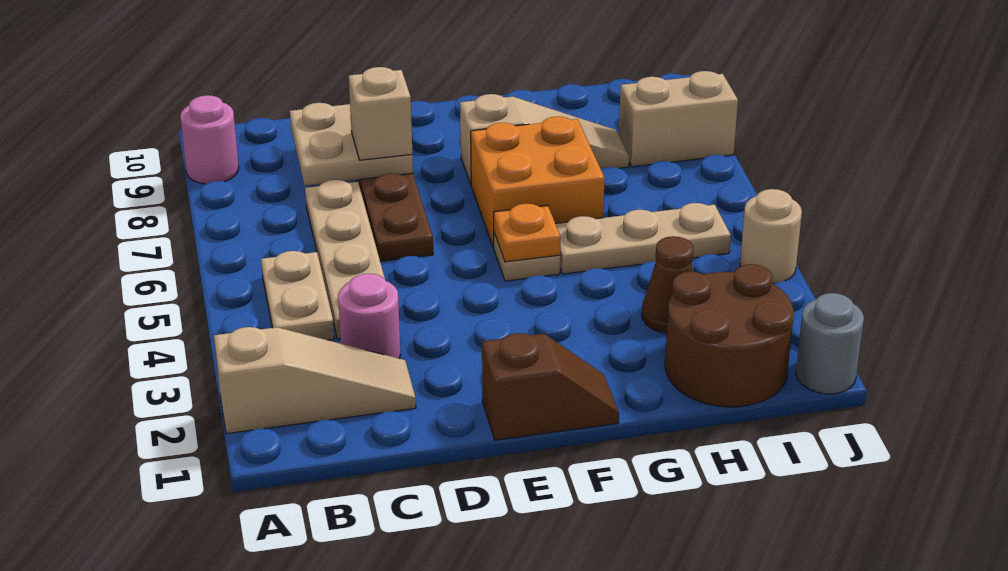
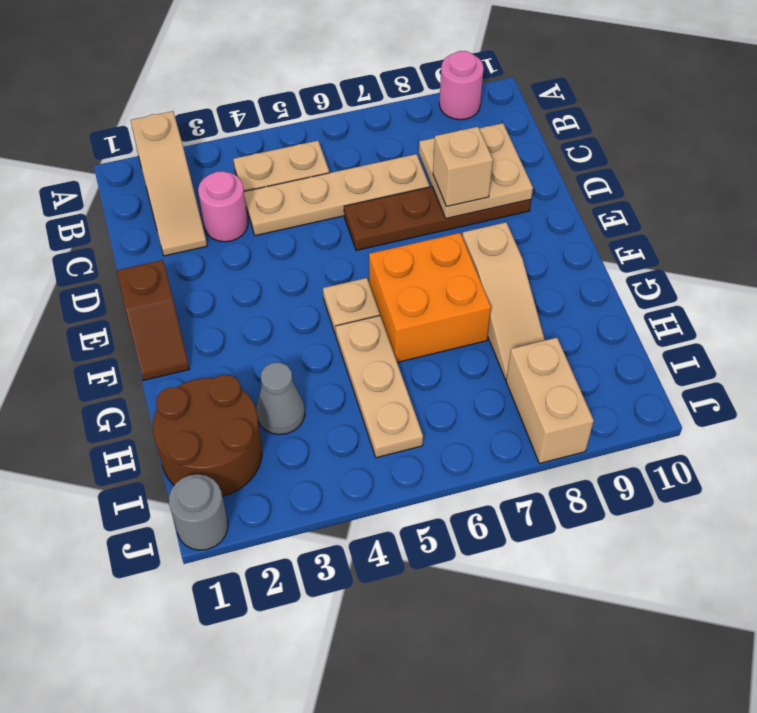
orange plate F5 level 2 -> none
brown cone H3 level 1 -> grey cone H3 level 1
tan round brick J4 level 1 -> none

